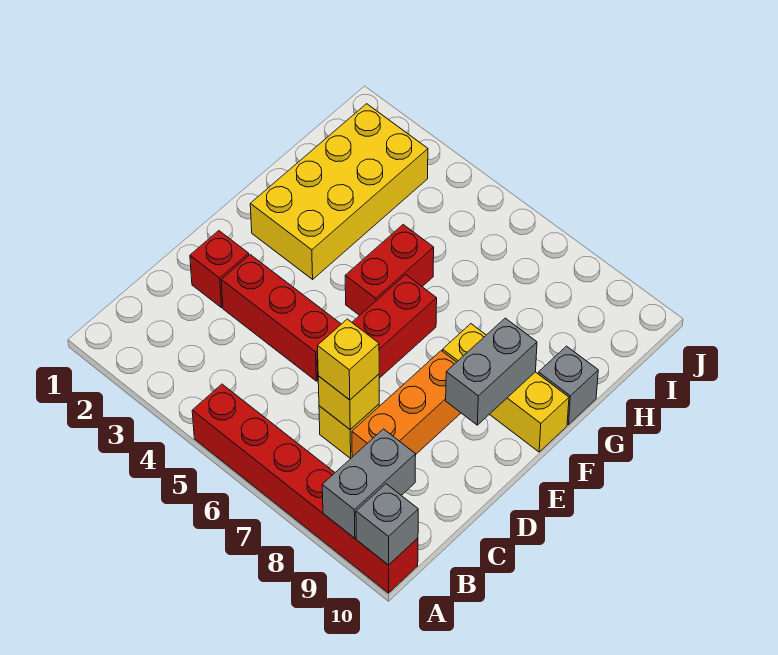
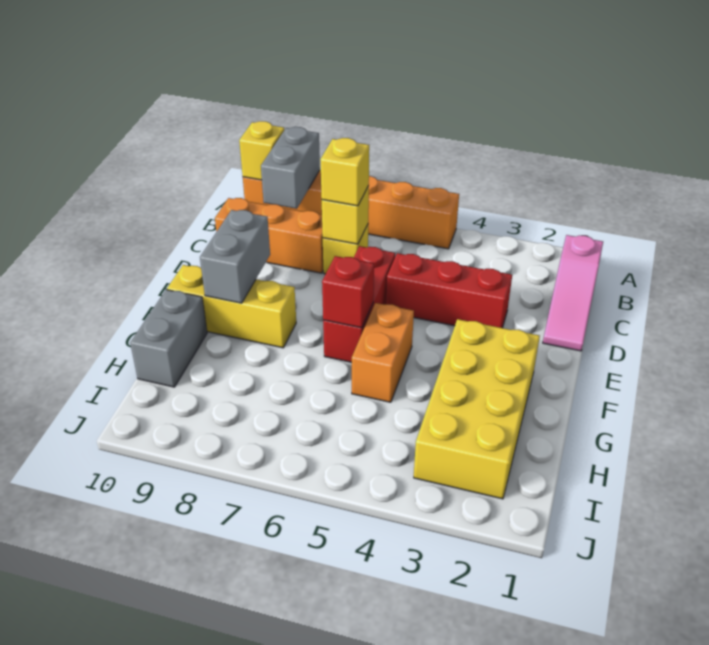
red brick A5:A10 level 1 -> orange brick A5:A10 level 1
grey brick A10 level 2 -> yellow brick A10 level 2
none -> pink slope B1:D1 level 1 top B
orange brick C8:E8 level 1 -> orange brick C8:C10 level 1
red brick D2 level 1 -> red brick F6 level 2
red brick F5:G5 level 1 -> orange brick F5:G5 level 1
grey brick G10 level 1 -> grey brick G10:H10 level 1

